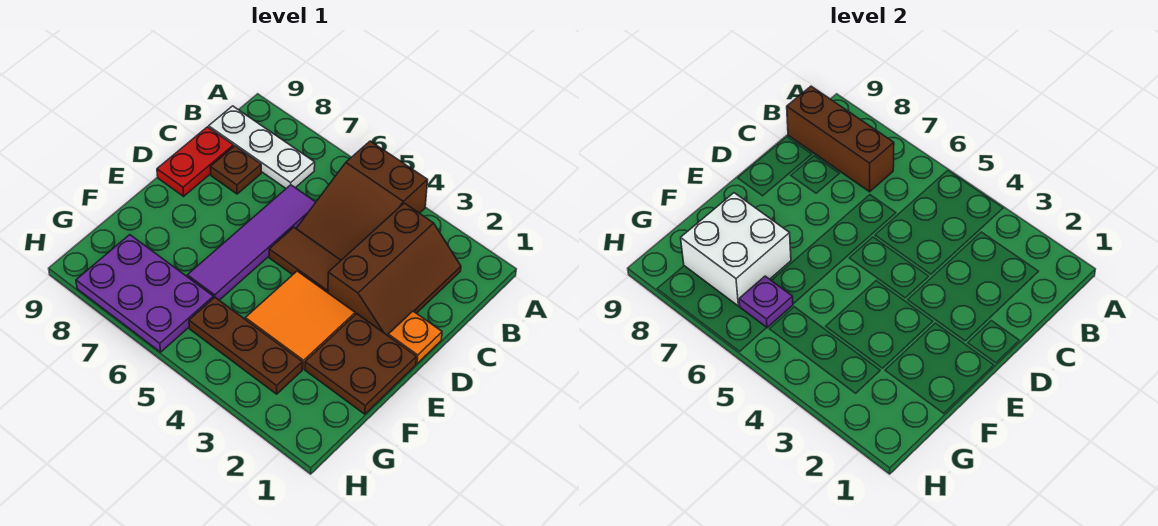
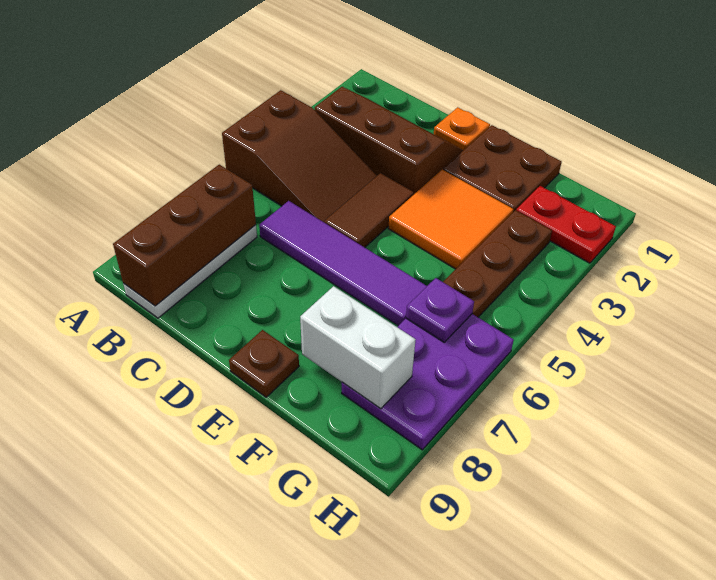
brown plate C8 level 1 -> brown plate E9 level 1
red plate C9:D9 level 1 -> red plate G2:H2 level 1
white brick F7:G8 level 2 -> white brick F8:G8 level 2

